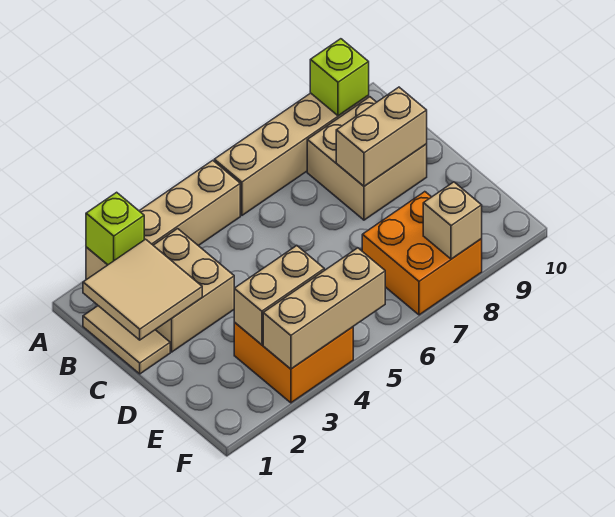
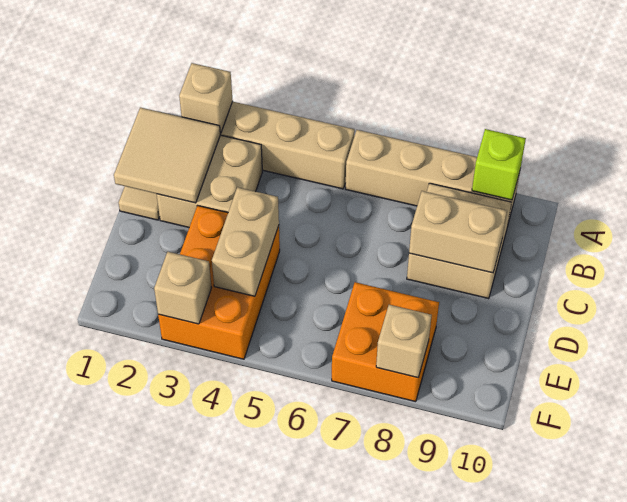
lime brick A2 level 2 -> tan brick A2 level 2
orange brick E3:F4 level 1 -> orange brick D3:F4 level 1
tan brick E3:E4 level 2 -> tan brick D4:E4 level 2
tan brick F3:F5 level 2 -> tan brick F3 level 2

